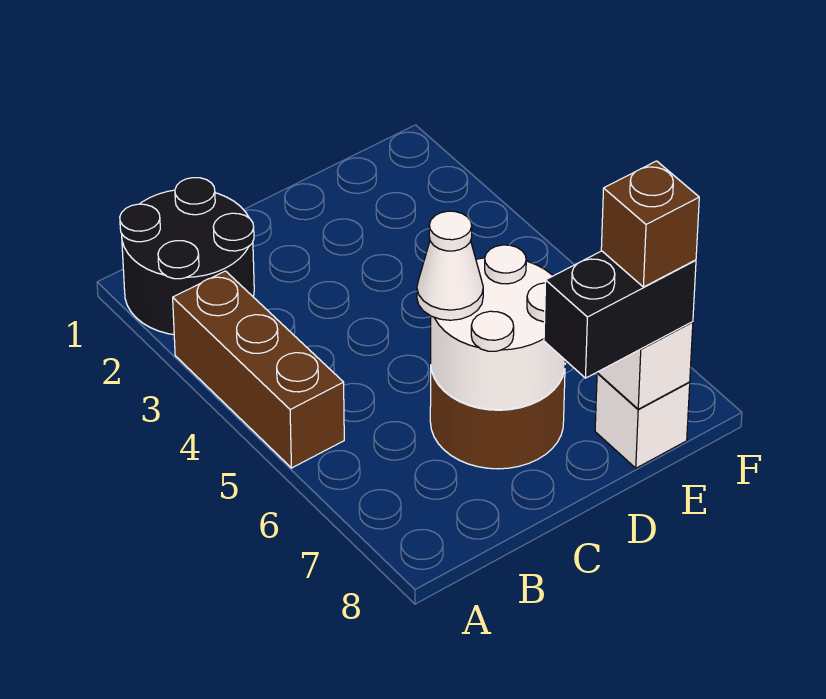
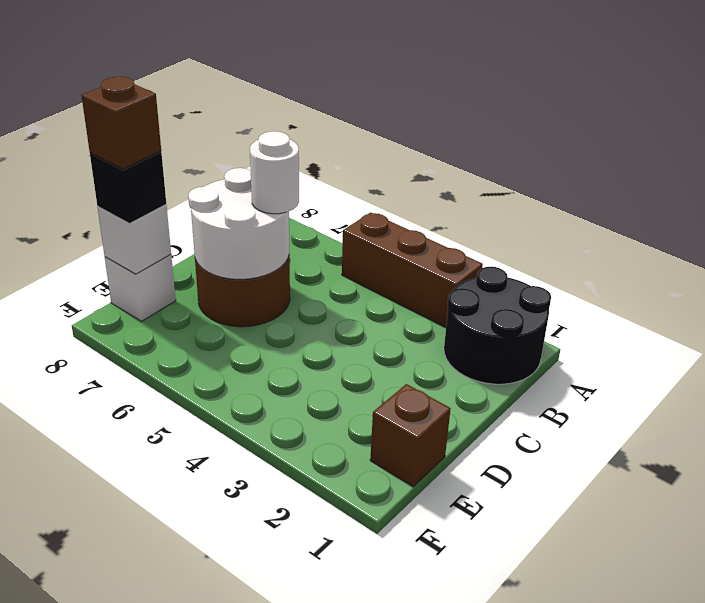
white cone C6 level 3 -> white round brick C6 level 3
black brick D8:E8 level 3 -> black brick E8 level 3
none -> brown brick E1 level 1

